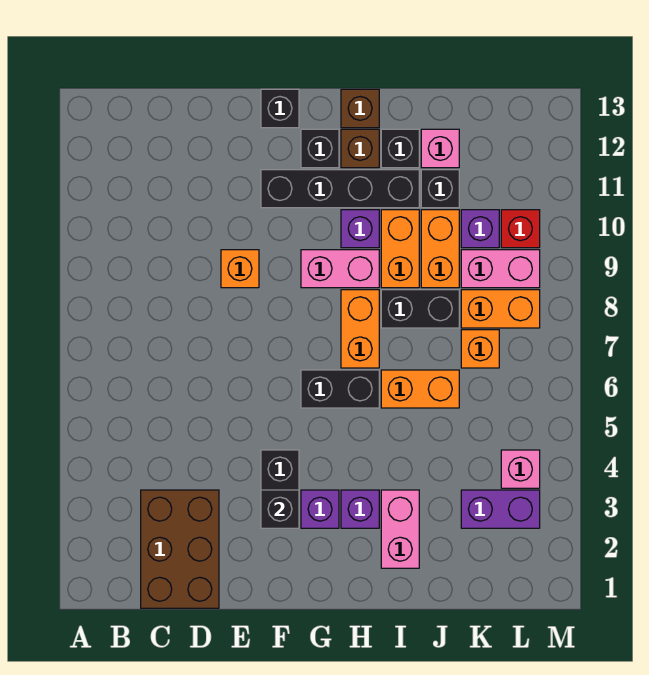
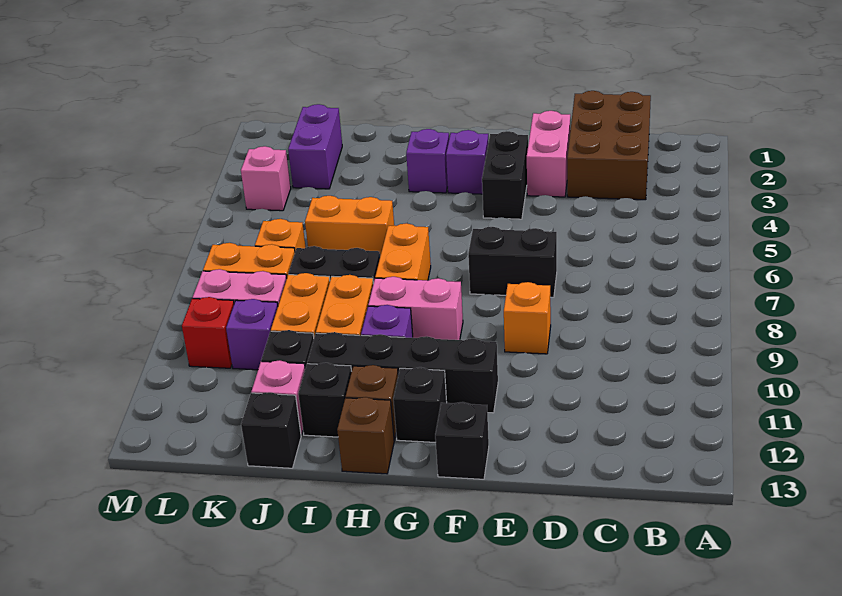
black brick F3 level 2 -> black brick J13 level 1
black brick G6:H6 level 1 -> black brick E7:F7 level 1
pink brick I2:I3 level 1 -> pink brick E2:E3 level 1
purple brick K3:L3 level 1 -> purple brick K2:K3 level 1

